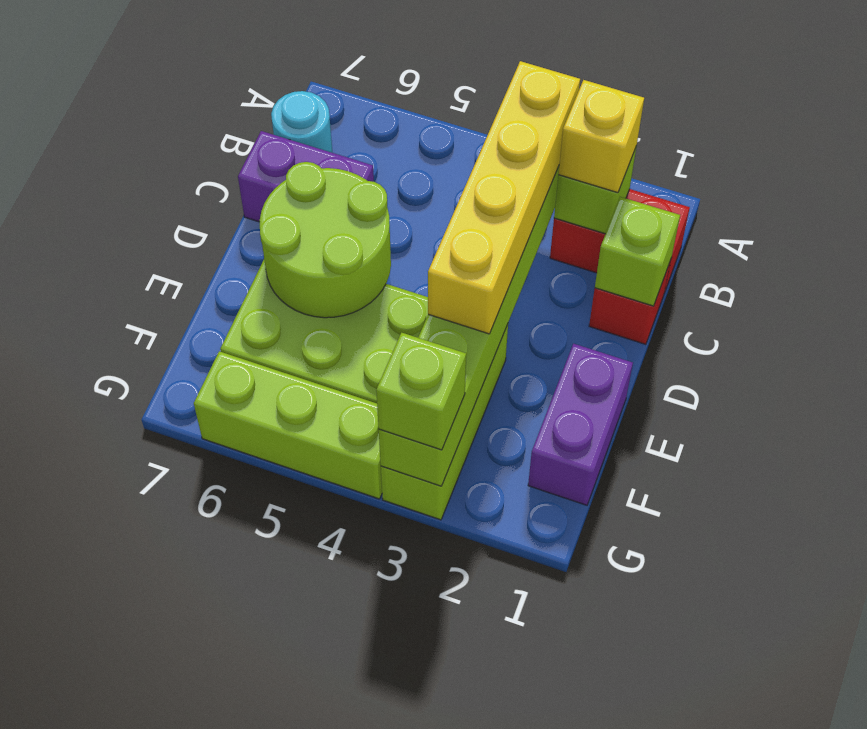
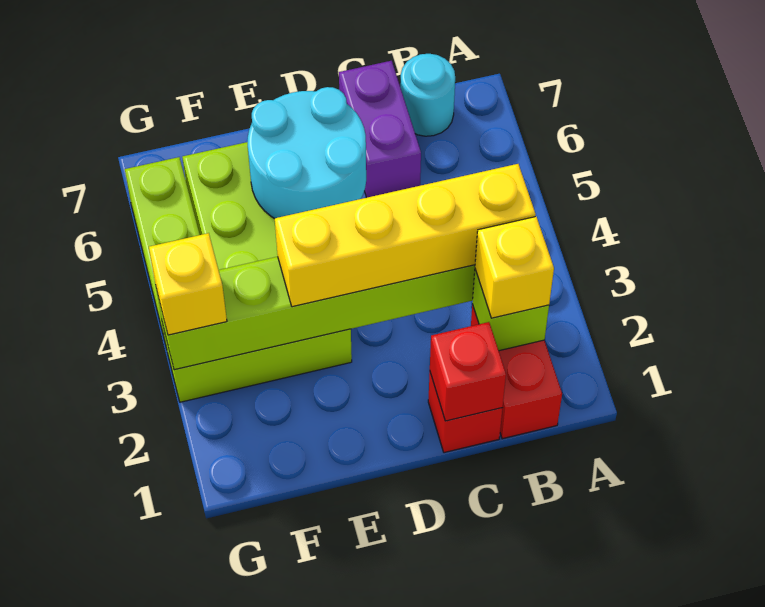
lime brick C1 level 2 -> red brick C1 level 2
lime round brick D5:E6 level 2 -> cyan round brick D5:E6 level 2
purple brick E1:F1 level 1 -> none
lime brick G3 level 3 -> yellow brick G3 level 3

